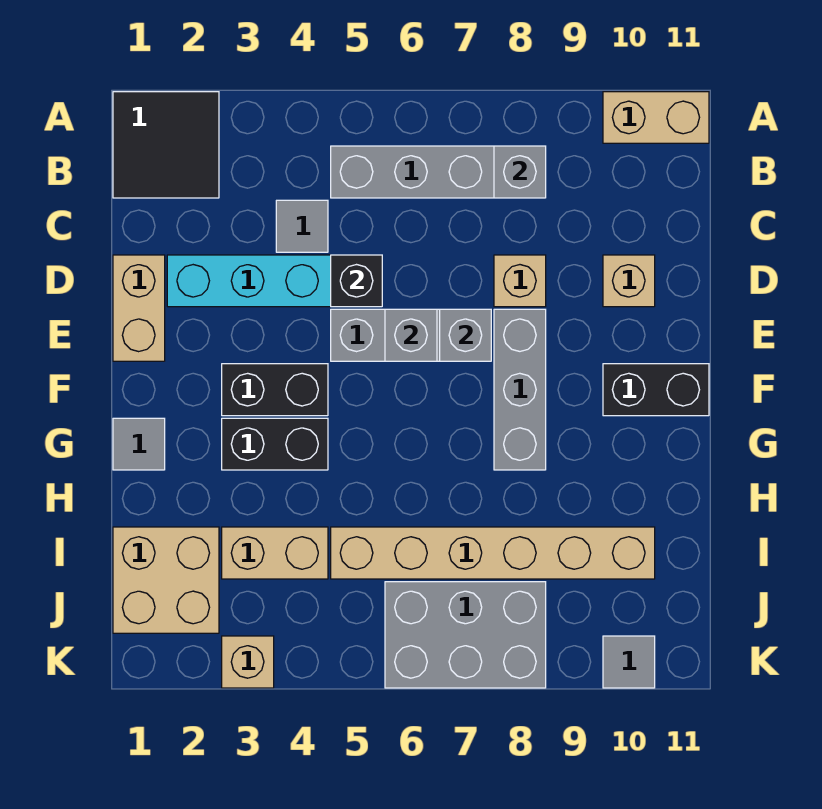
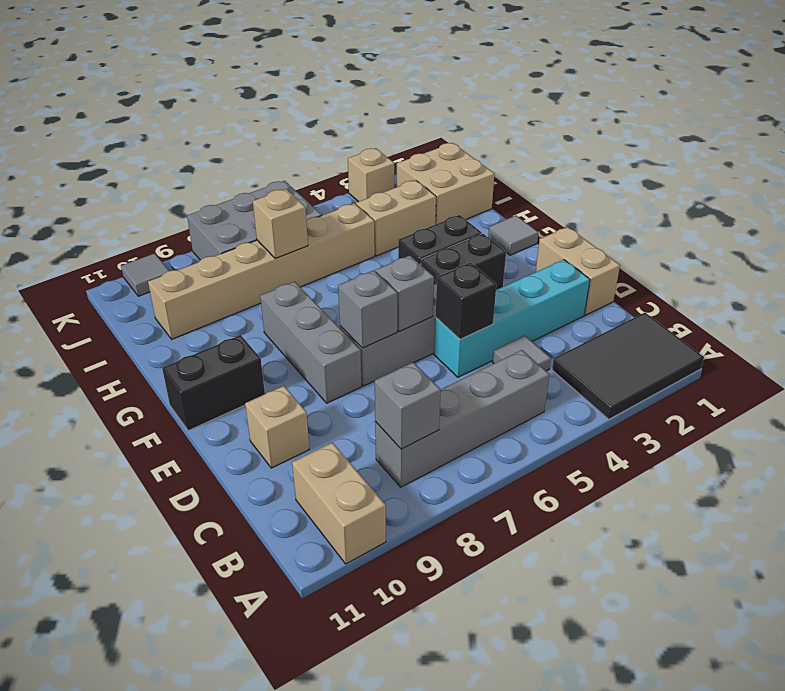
black tile A1:B2 level 1 -> black tile A1:B3 level 1
tan brick A10:A11 level 1 -> tan brick A10:B10 level 1
tan brick D8 level 1 -> tan brick I7 level 2

